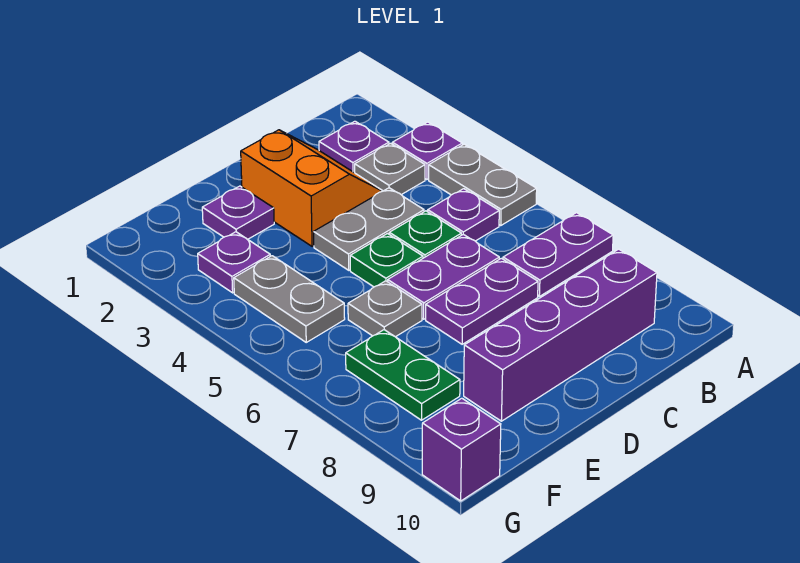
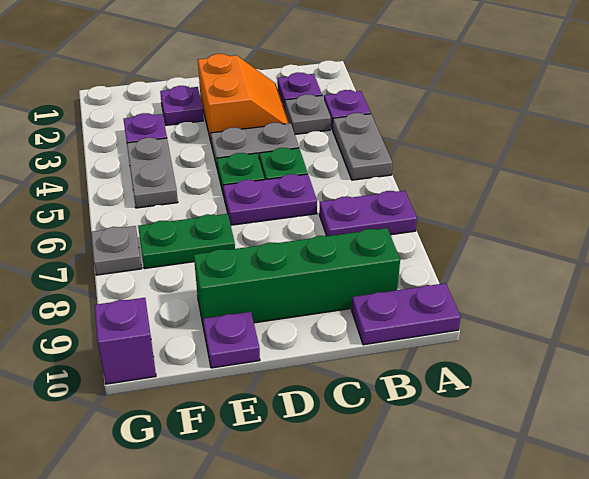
purple plate B5 level 1 -> purple plate E10 level 1
purple brick B9:E9 level 1 -> green brick B9:E9 level 1
purple plate C7:D7 level 1 -> purple plate A10:B10 level 1
grey plate E6 level 1 -> grey plate G7 level 1
green plate F7:F8 level 1 -> green plate E7:F7 level 1

